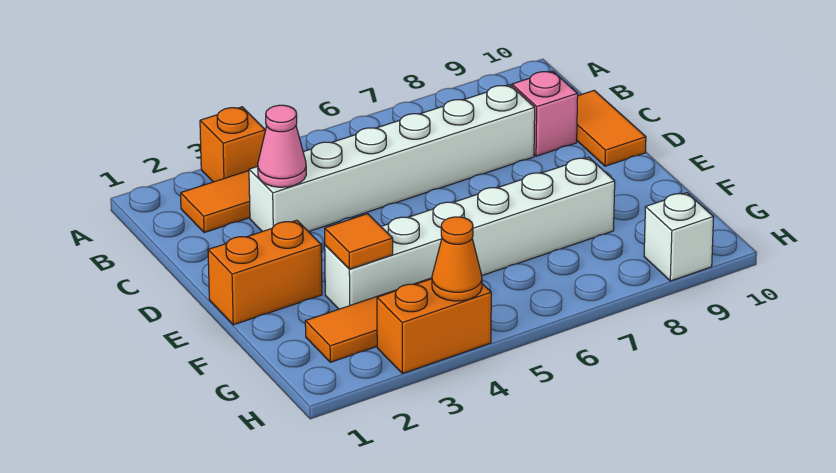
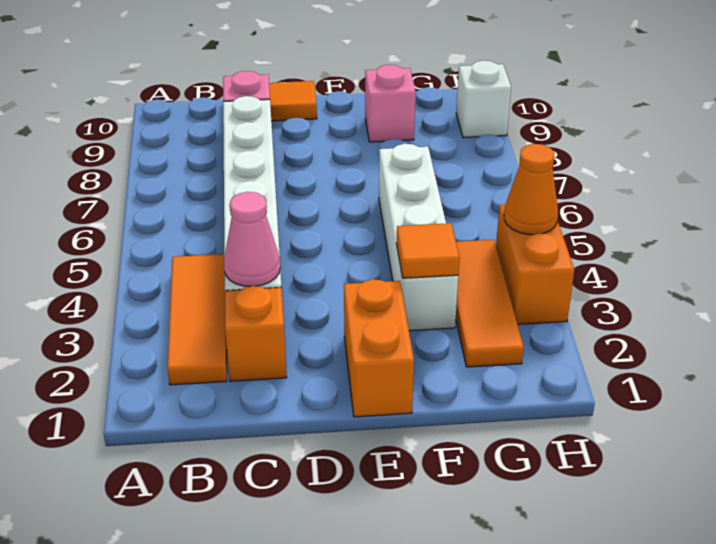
orange brick A3 level 1 -> orange brick C2 level 1
white brick F3:F8 level 1 -> white brick F3:F6 level 1
none -> pink brick F9 level 1

